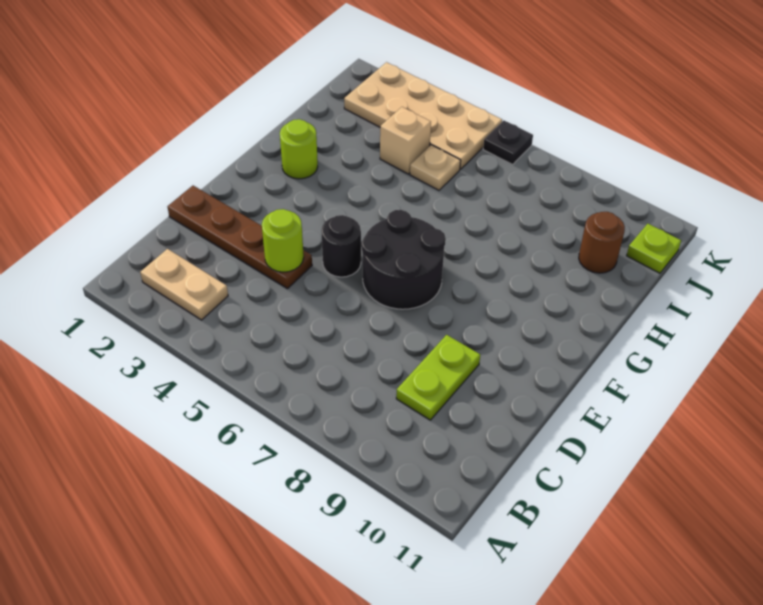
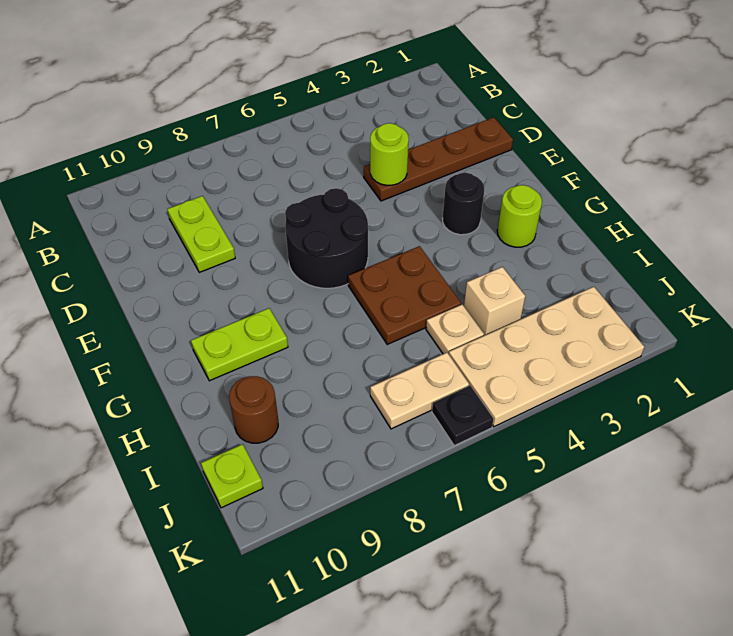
tan plate B2:B3 level 1 -> tan plate J6:J7 level 1
black round brick E5 level 1 -> black round brick F3 level 1
none -> brown plate G5:H6 level 1
none -> lime plate G9:G10 level 1

